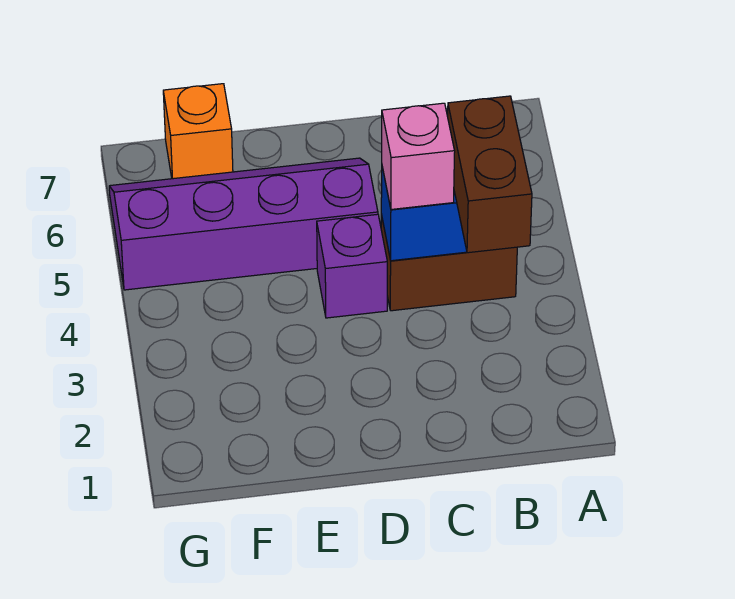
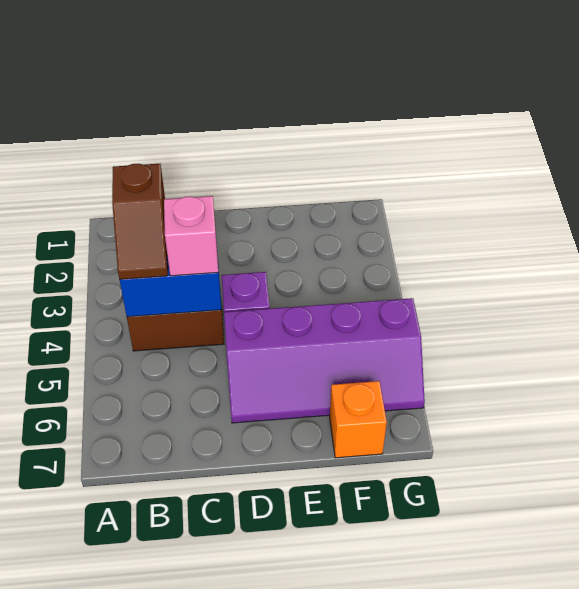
brown brick B3:B4 level 3 -> brown slope B3:B4 level 3 top 3

